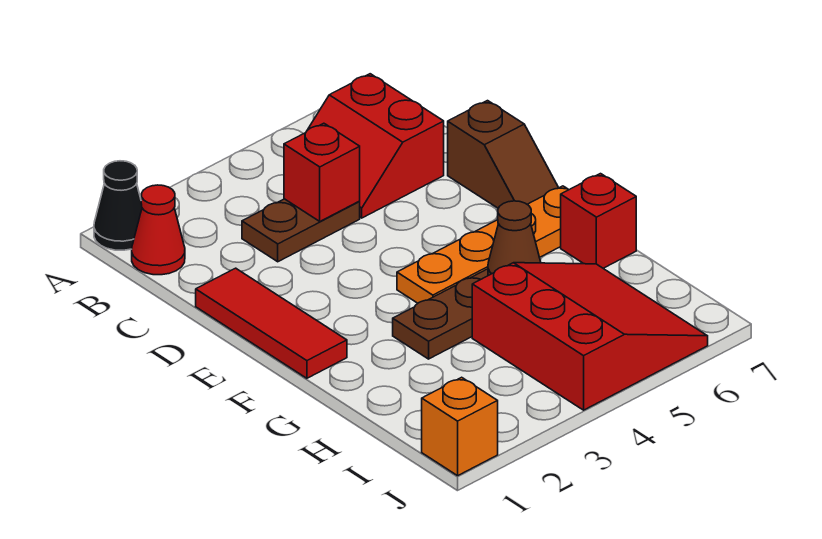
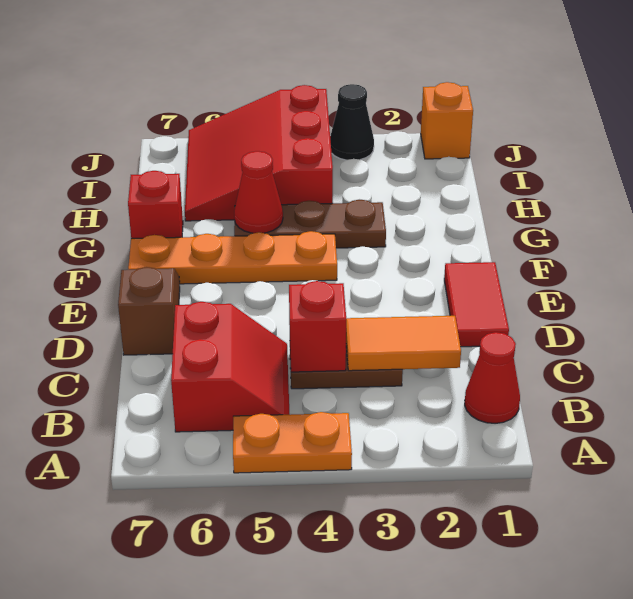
black cone A1 level 1 -> black cone J3 level 1
none -> orange plate A4:A5 level 1
none -> orange tile C2:C3 level 2
red tile D1:F1 level 1 -> red tile D1:E1 level 1
brown cone G5 level 2 -> red cone G5 level 2

